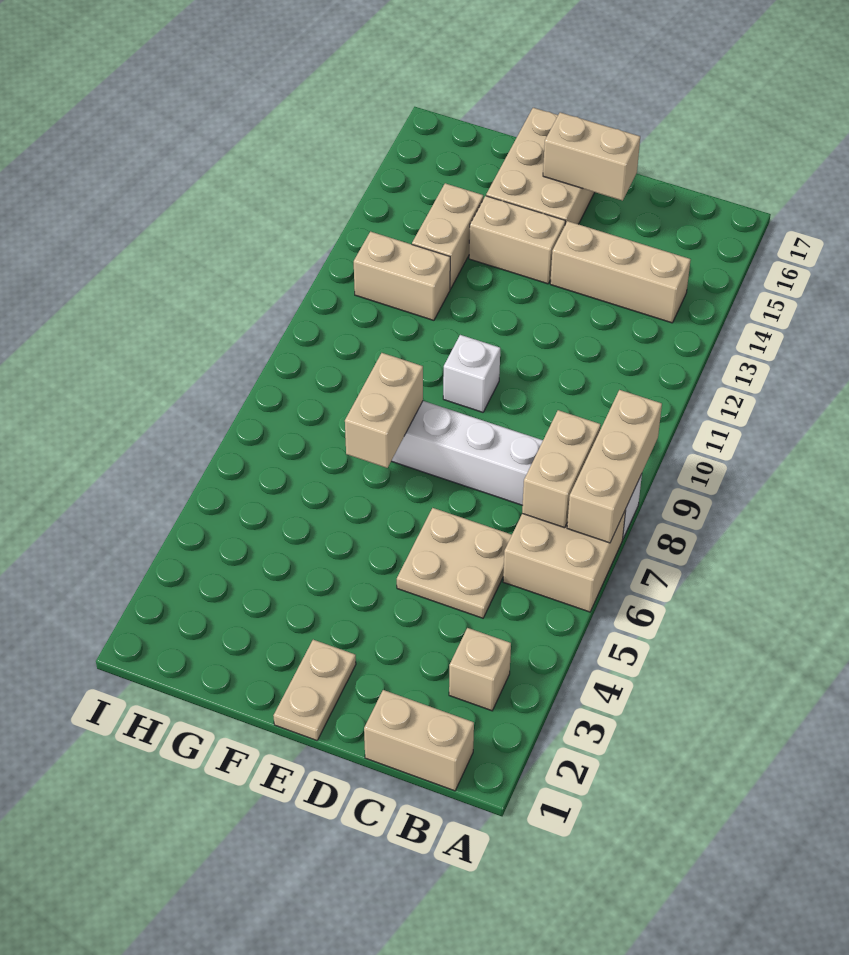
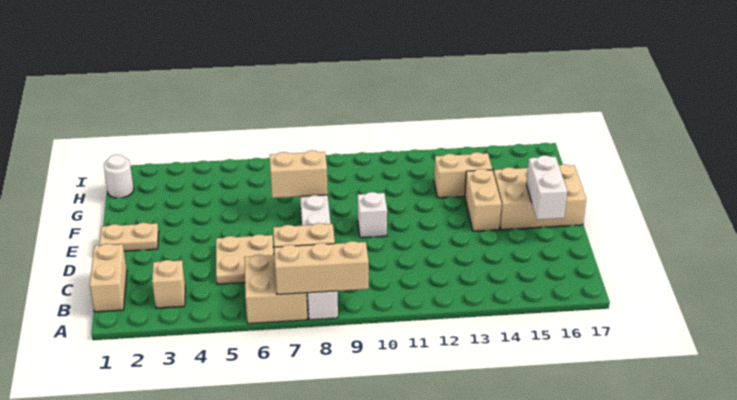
tan brick B14:D14 level 1 -> none
tan brick D16:E16 level 2 -> white brick D16:E16 level 2
tan brick G12:H12 level 1 -> none
none -> white round brick H1 level 1

